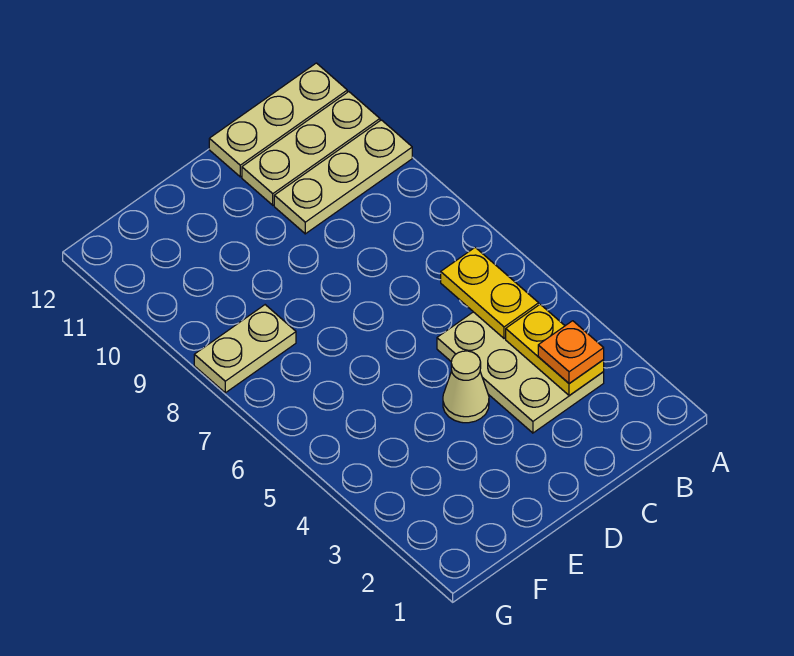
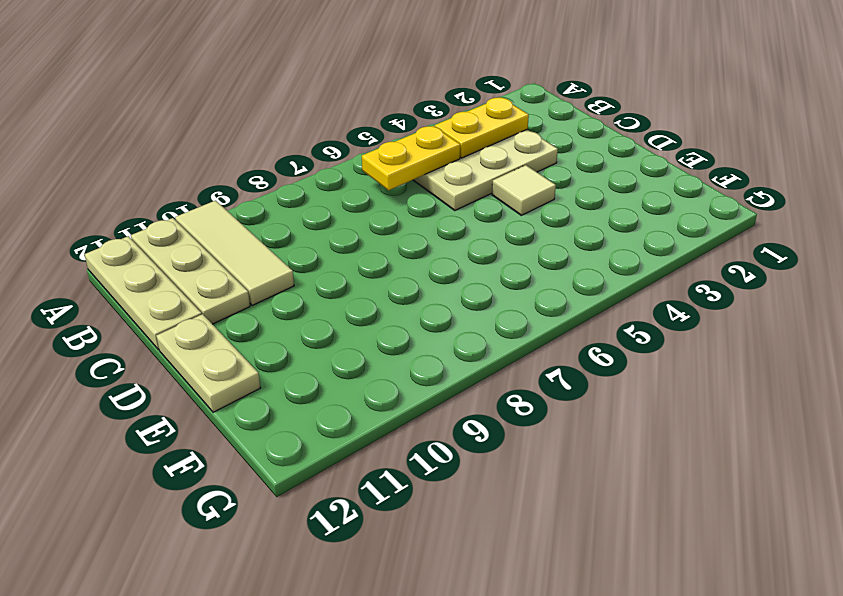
tan plate A10:C10 level 1 -> tan tile A10:C10 level 1
orange plate B3 level 3 -> none
tan cone D4 level 1 -> tan tile D4 level 1
tan plate F8:G8 level 1 -> tan plate D12:E12 level 1

